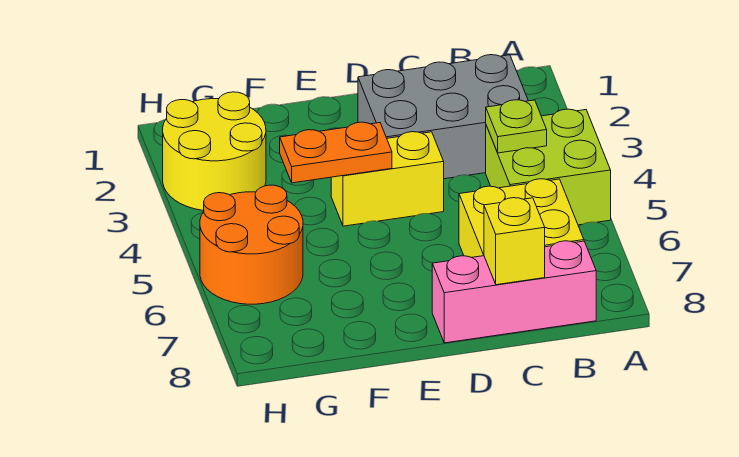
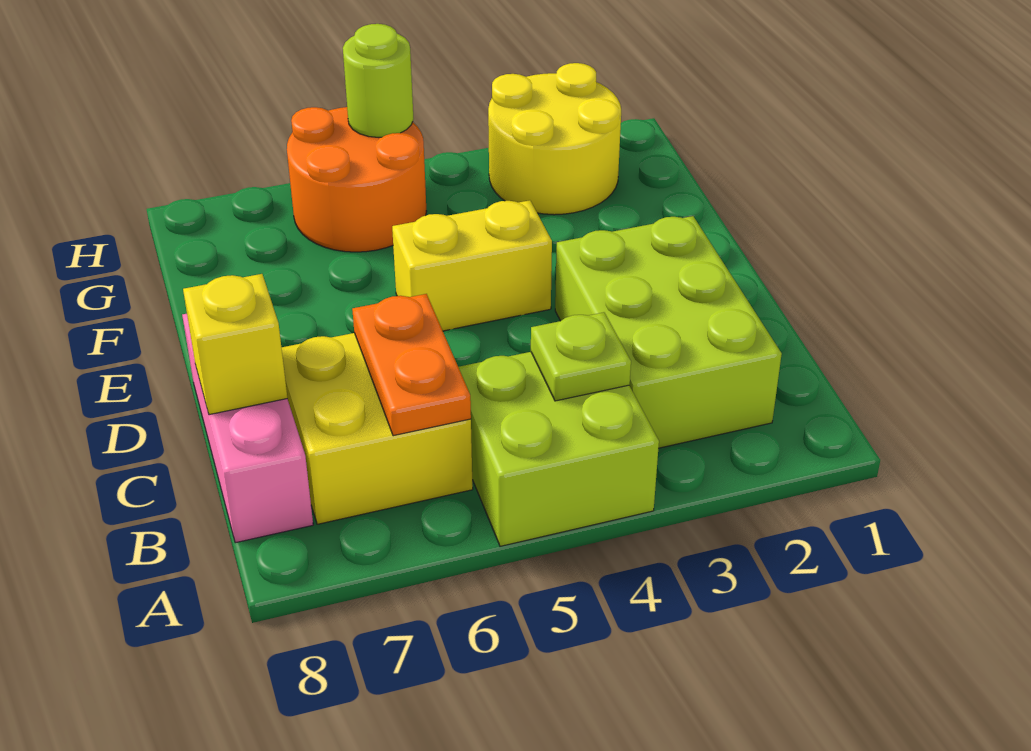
grey brick B2:D3 level 1 -> lime brick B2:D3 level 1
yellow brick D4:E4 level 1 -> yellow brick E4:E5 level 1
orange plate E4:F4 level 2 -> orange plate B6:C6 level 2
none -> lime round brick H5 level 2

